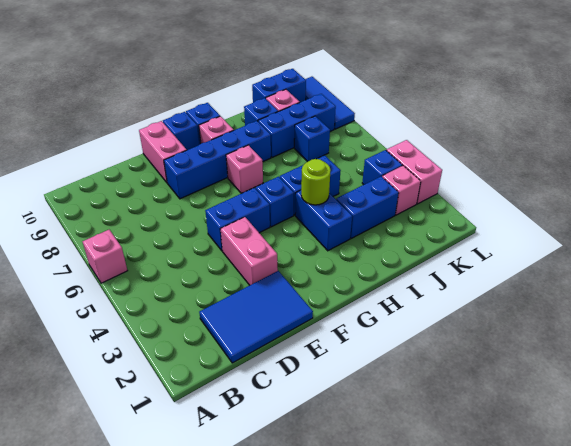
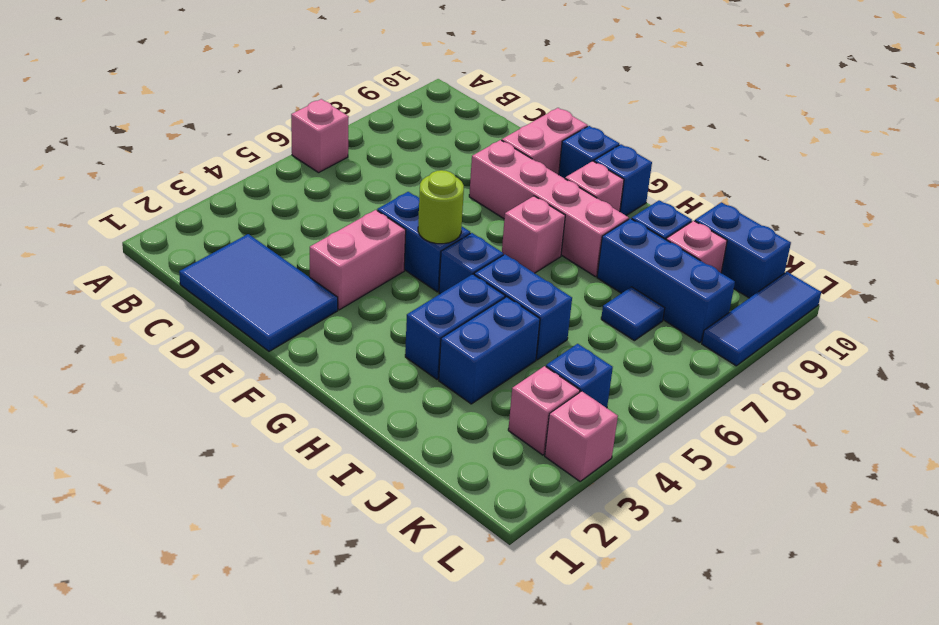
blue brick E8:H8 level 1 -> pink brick E8:H8 level 1
lime round brick H4 level 2 -> lime round brick F5 level 2
blue brick I3:J3 level 1 -> blue brick I3:I4 level 1
blue brick J7 level 1 -> blue tile J7 level 1
pink brick L3:L4 level 1 -> pink brick L3 level 1

